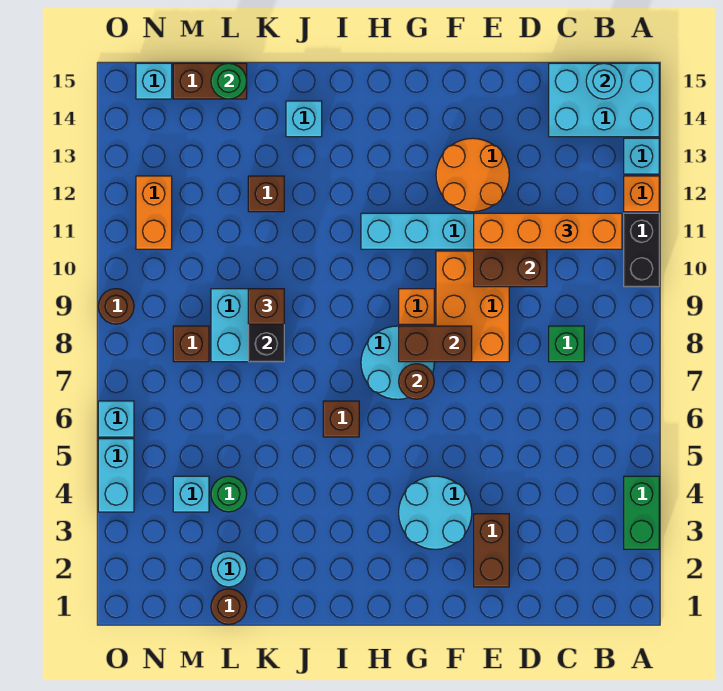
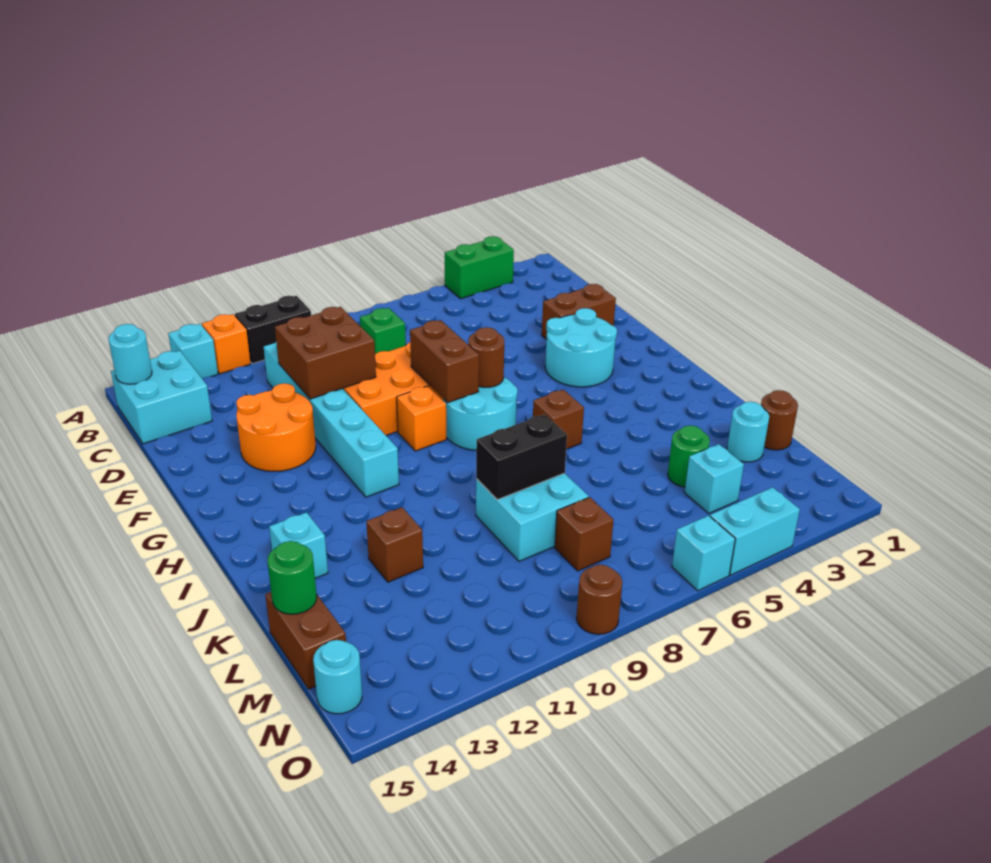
cyan brick A14:C15 level 1 -> cyan brick B14:C15 level 1
orange brick B11:E11 level 3 -> none
brown brick K9 level 3 -> none
orange brick N11:N12 level 1 -> none
cyan brick N15 level 1 -> cyan round brick N15 level 1

